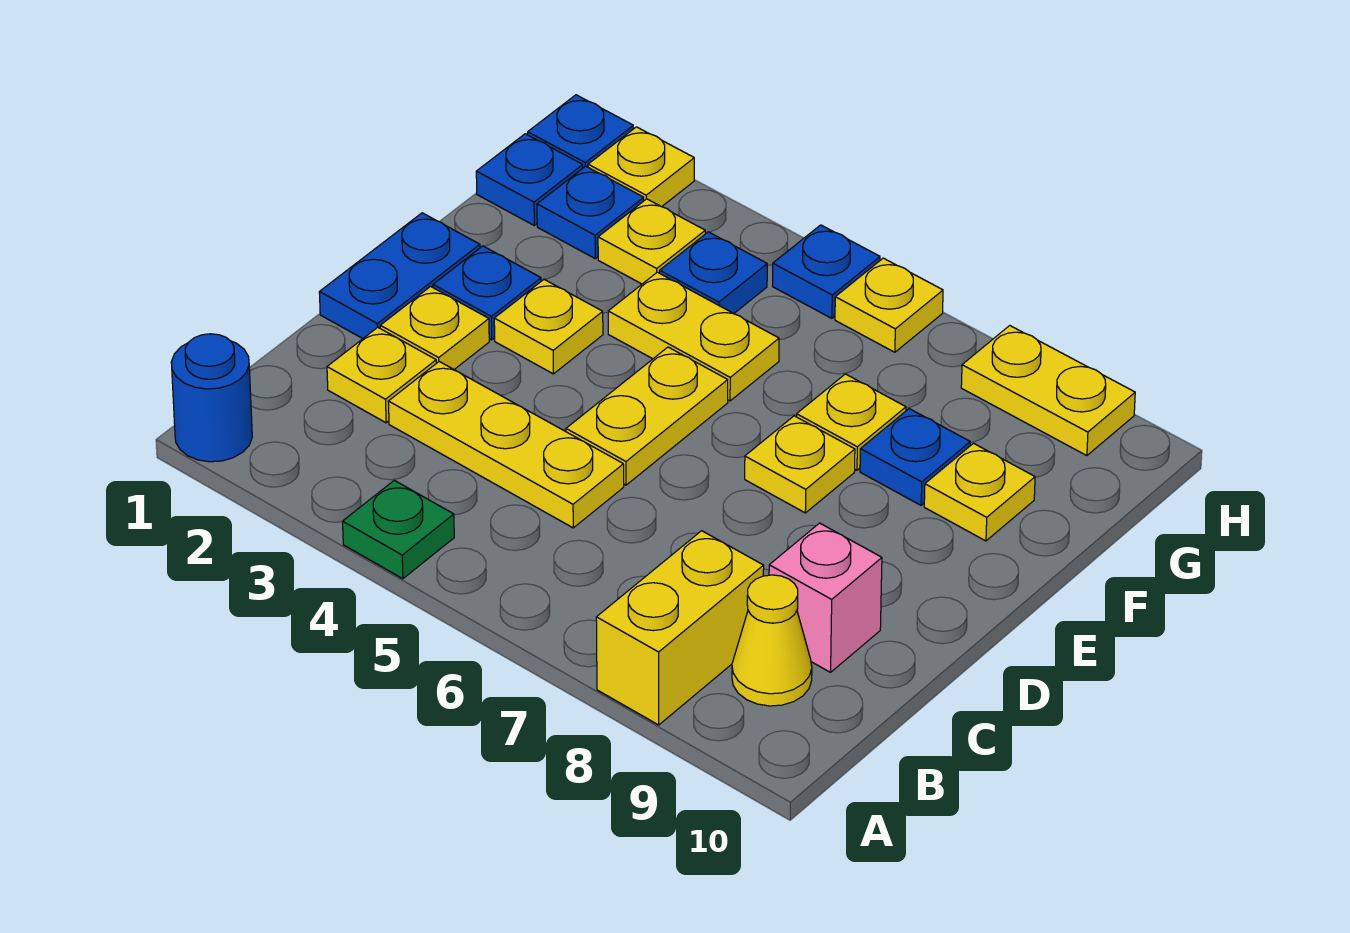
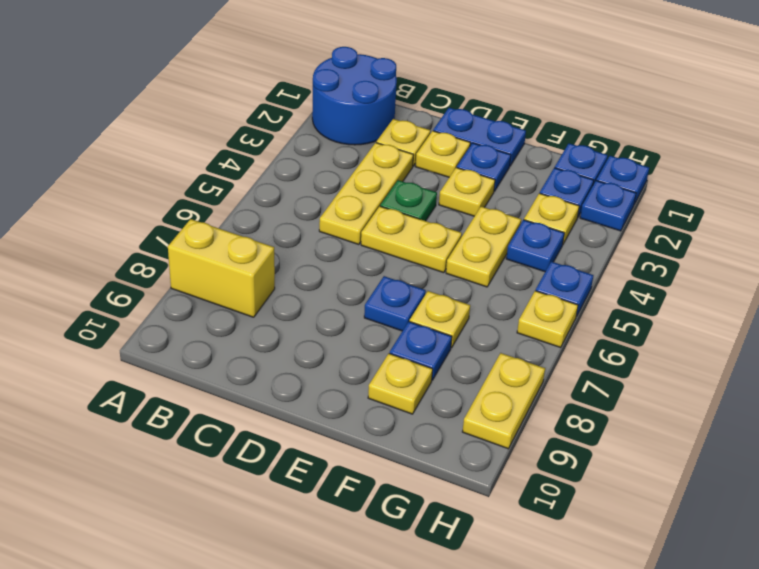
blue round brick A1 level 1 -> blue round brick A1:B2 level 1
green plate A4 level 1 -> green plate D4 level 1
yellow cone B9 level 1 -> none
pink brick C9 level 1 -> none
yellow plate E7 level 1 -> blue plate E7 level 1
yellow plate H2 level 1 -> blue plate H2 level 1

